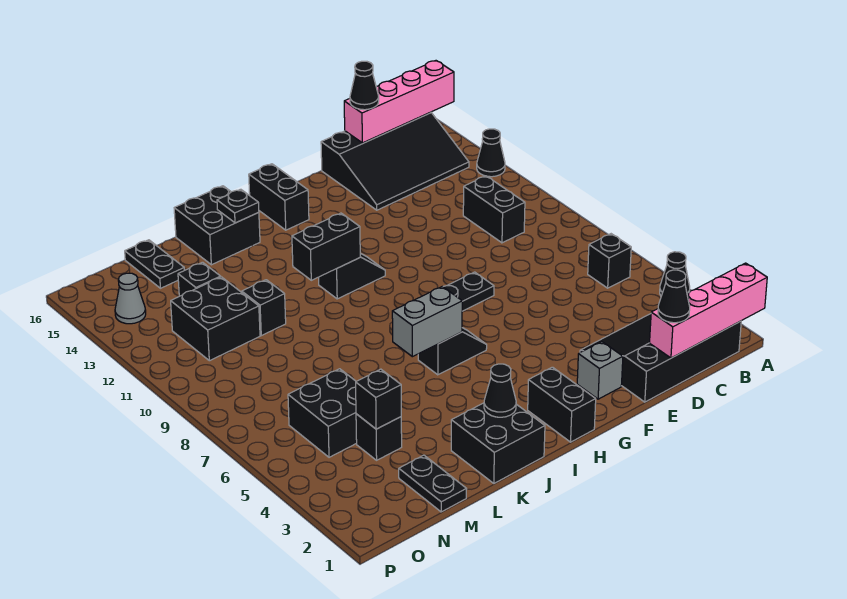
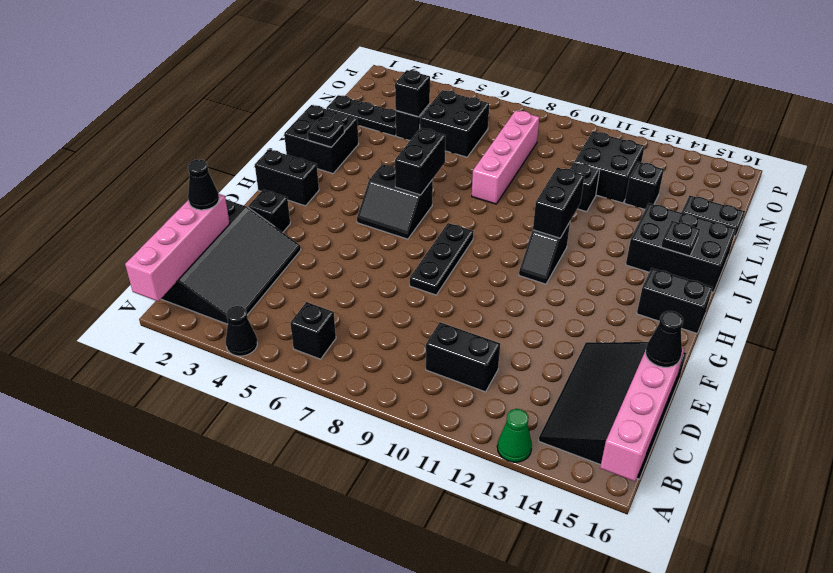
black cone A13 level 1 -> green cone A13 level 1
grey brick F2 level 1 -> black brick F2 level 1
black slope H6:I6 level 1 top I -> black slope H5:I6 level 1 top I
grey brick I6:J6 level 2 -> black brick I6:J6 level 2
black cone J2 level 2 -> black plate J2 level 2
black brick J15:K16 level 1 -> black brick J14:K16 level 1
none -> pink brick K8:N8 level 1
black plate M1:M2 level 1 -> black plate M1:M3 level 1
grey cone O14 level 1 -> none

